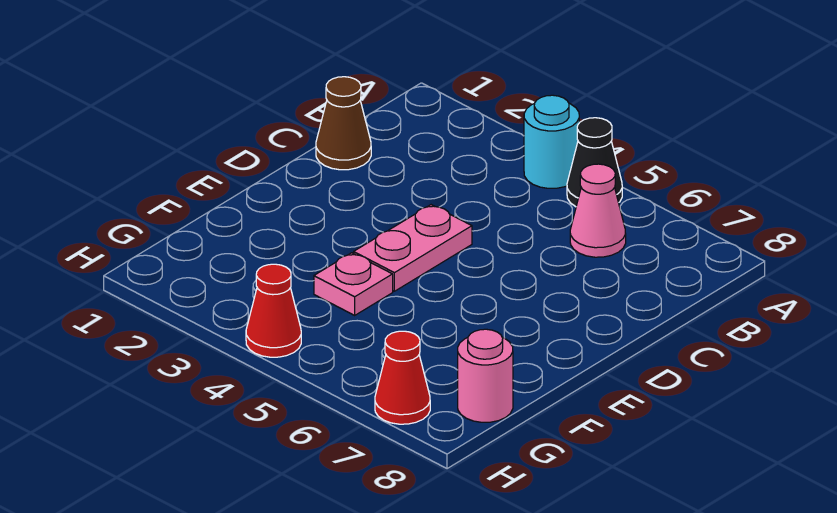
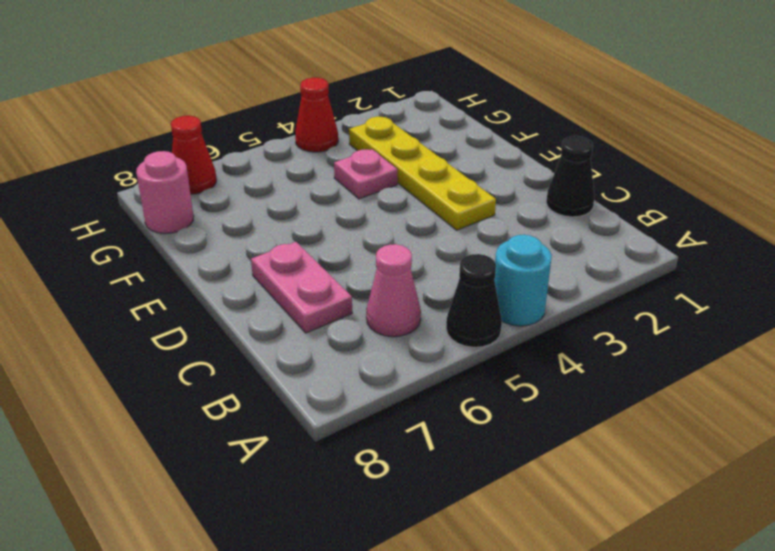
brown cone C1 level 1 -> black cone C1 level 1
none -> yellow plate D3:G3 level 1
pink plate D4:E4 level 1 -> pink plate C7:D7 level 1

